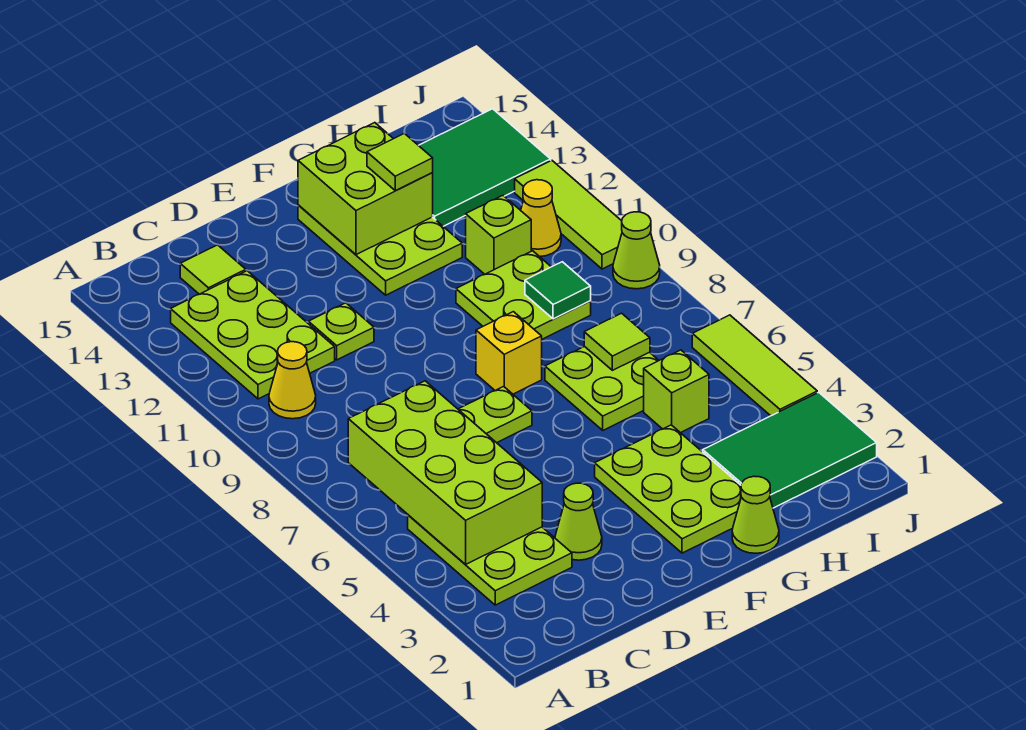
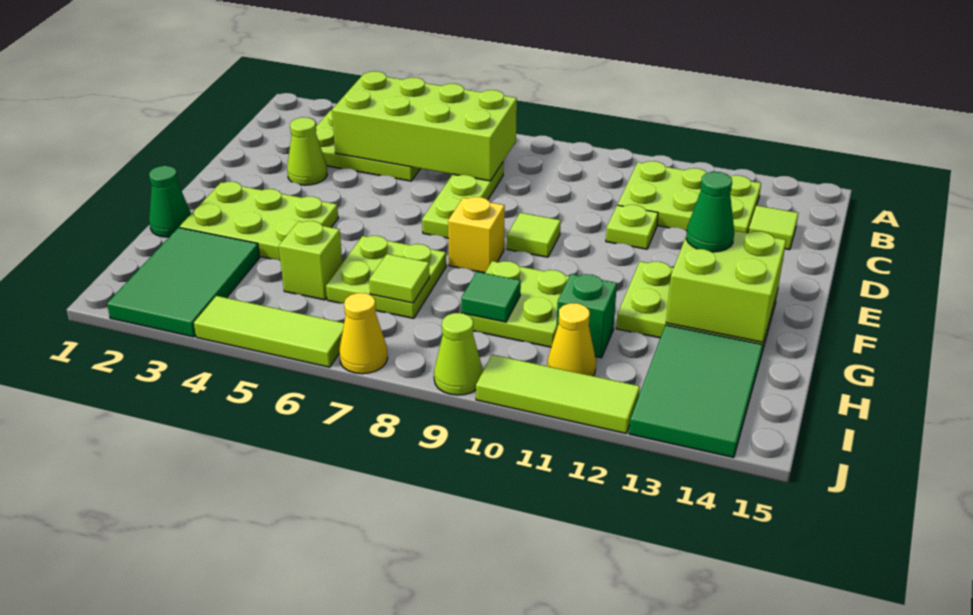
yellow cone B10 level 1 -> yellow cone J7 level 1
none -> green cone F13 level 3
lime cone G1 level 1 -> green cone G1 level 1
lime tile G13 level 3 -> lime tile E9 level 1
lime brick H11 level 1 -> green brick H11 level 1

